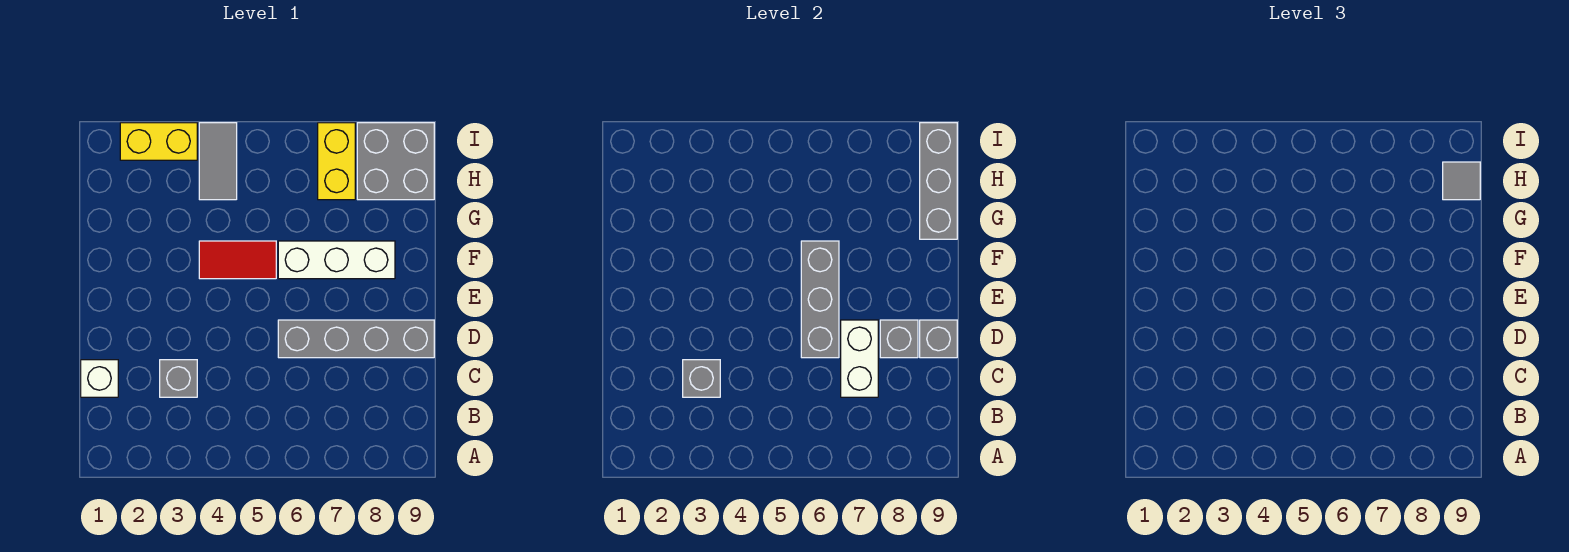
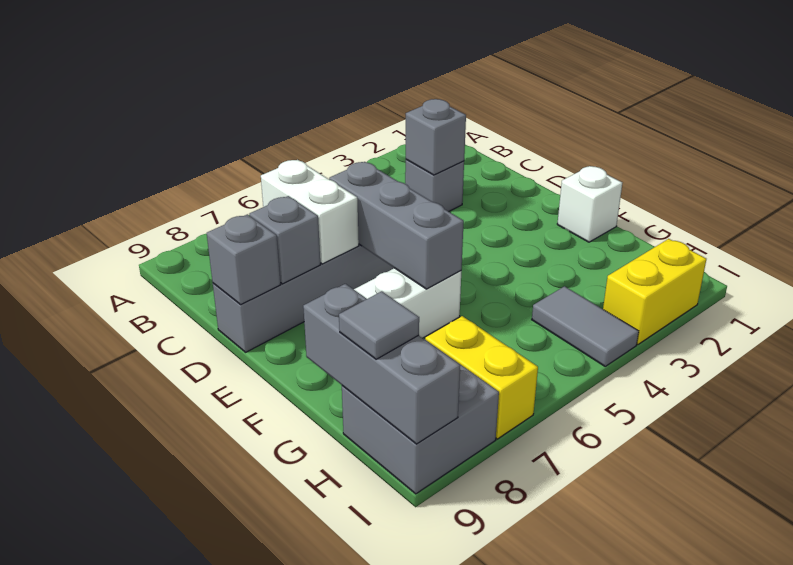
white brick C1 level 1 -> white brick F1 level 1
red tile F4:F5 level 1 -> none

